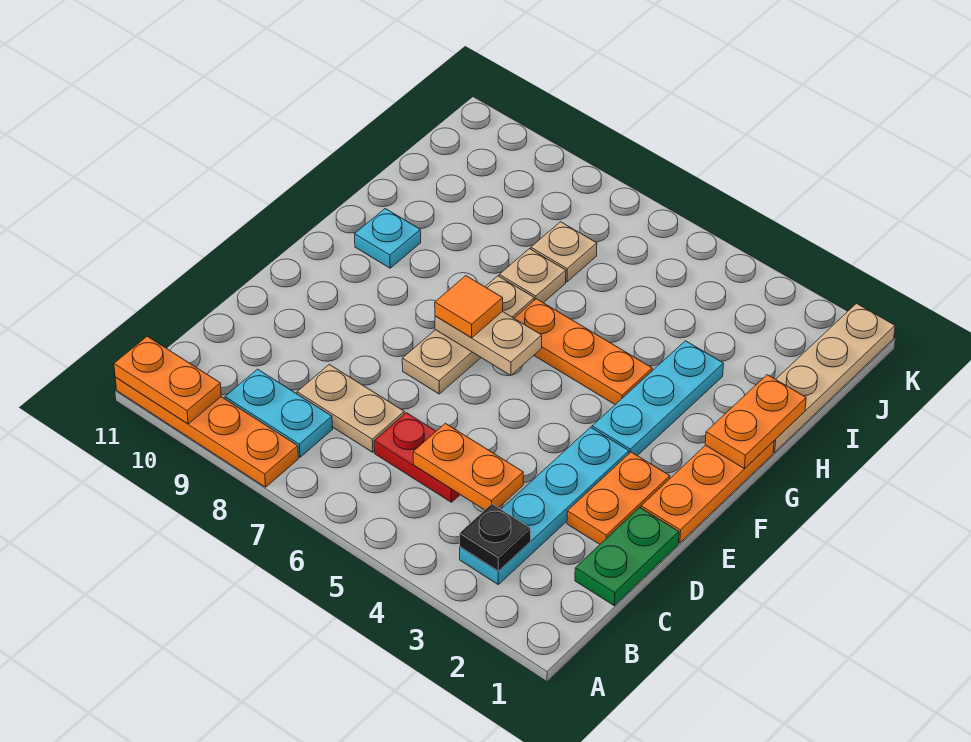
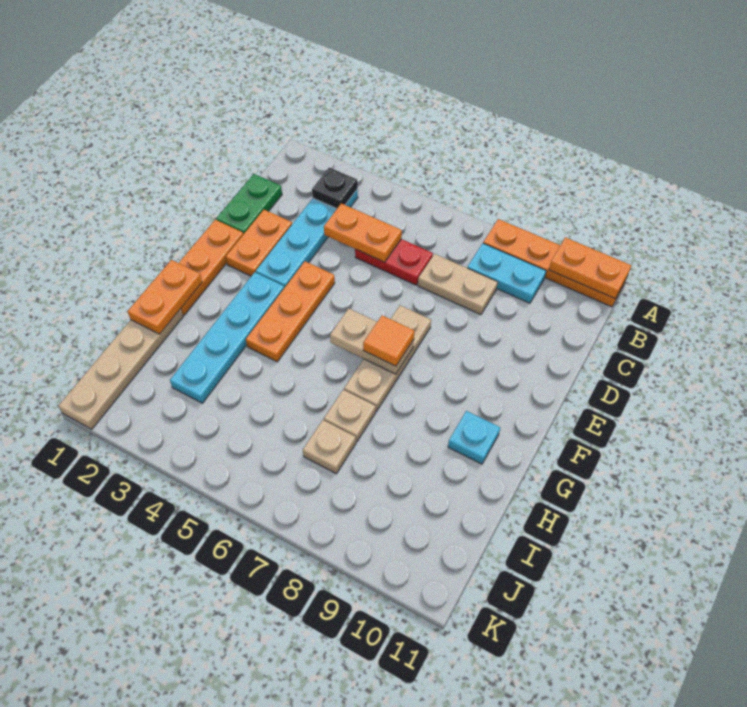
cyan plate F3:H3 level 1 -> cyan plate F3:I3 level 1
orange plate G4:G6 level 1 -> orange plate E4:G4 level 1

